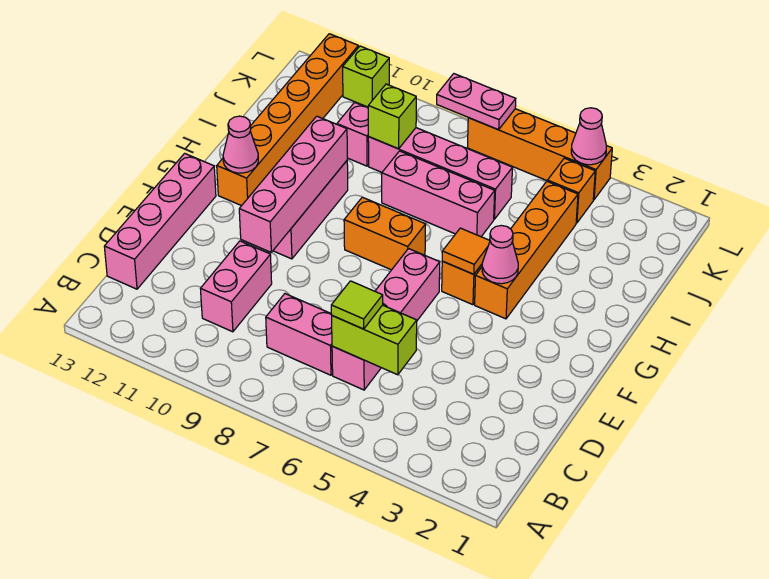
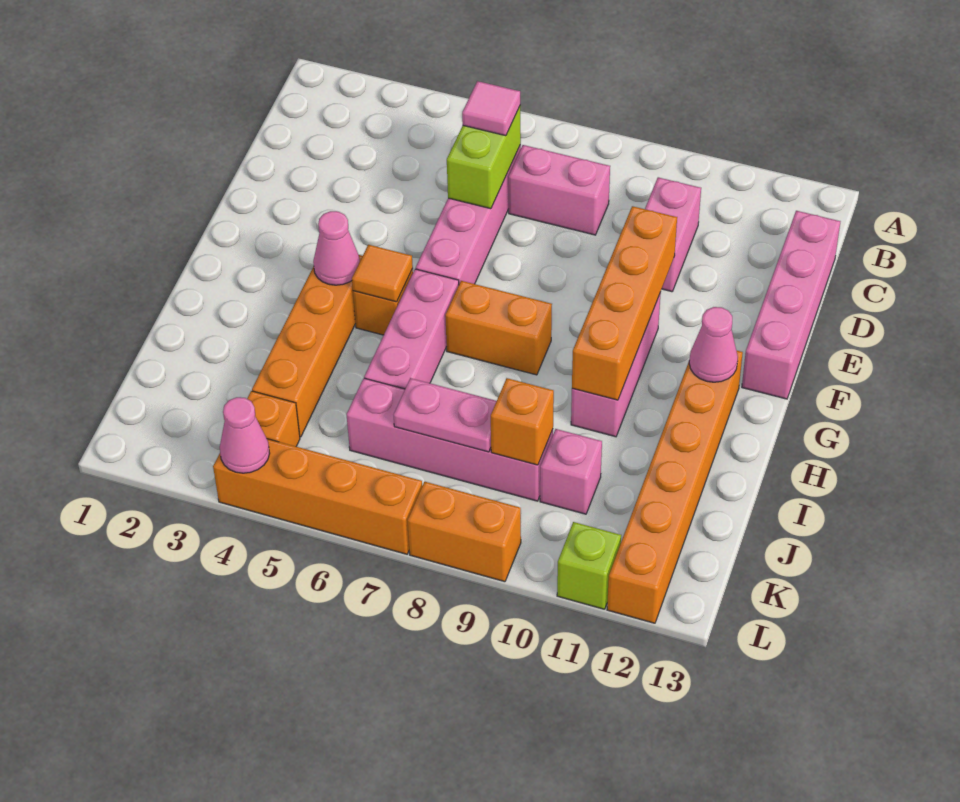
lime brick C5:C6 level 2 -> lime brick C6:D6 level 2
lime tile C6 level 3 -> pink tile C6 level 3
pink brick E10:H10 level 2 -> orange brick E10:H10 level 2
pink brick I6:I8 level 1 -> pink brick G6:I6 level 1
lime brick J9 level 2 -> orange brick J9 level 2
pink plate L7:L8 level 2 -> pink plate J7:J8 level 2
none -> orange brick L8:L9 level 1

